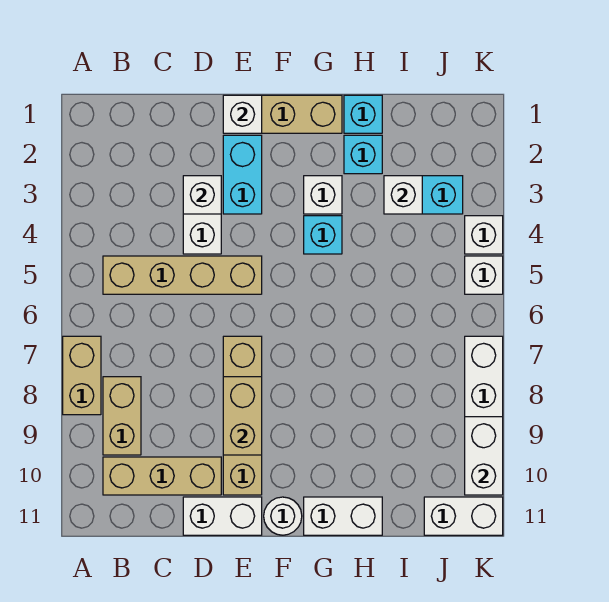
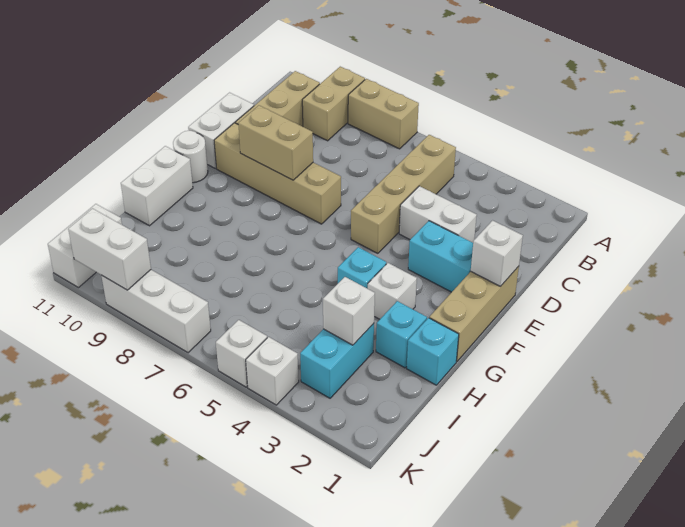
tan brick B8:B9 level 1 -> tan brick A9:B9 level 1
white brick D3 level 2 -> none

